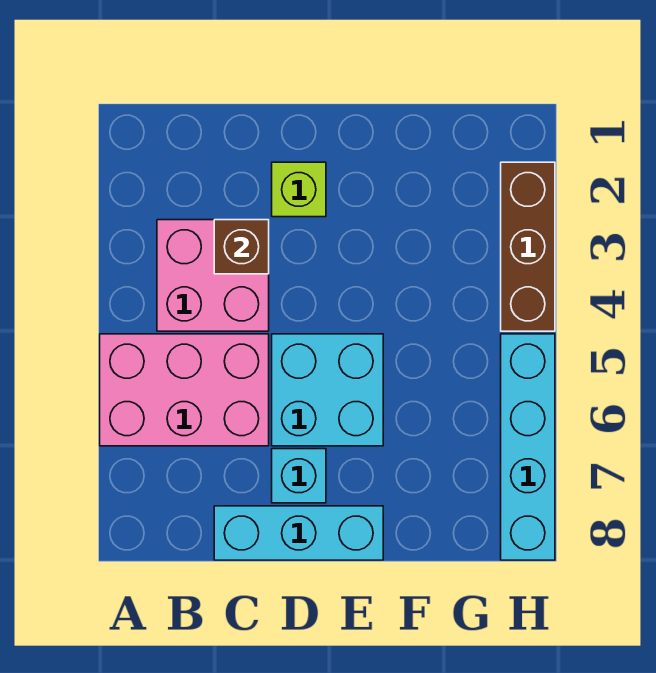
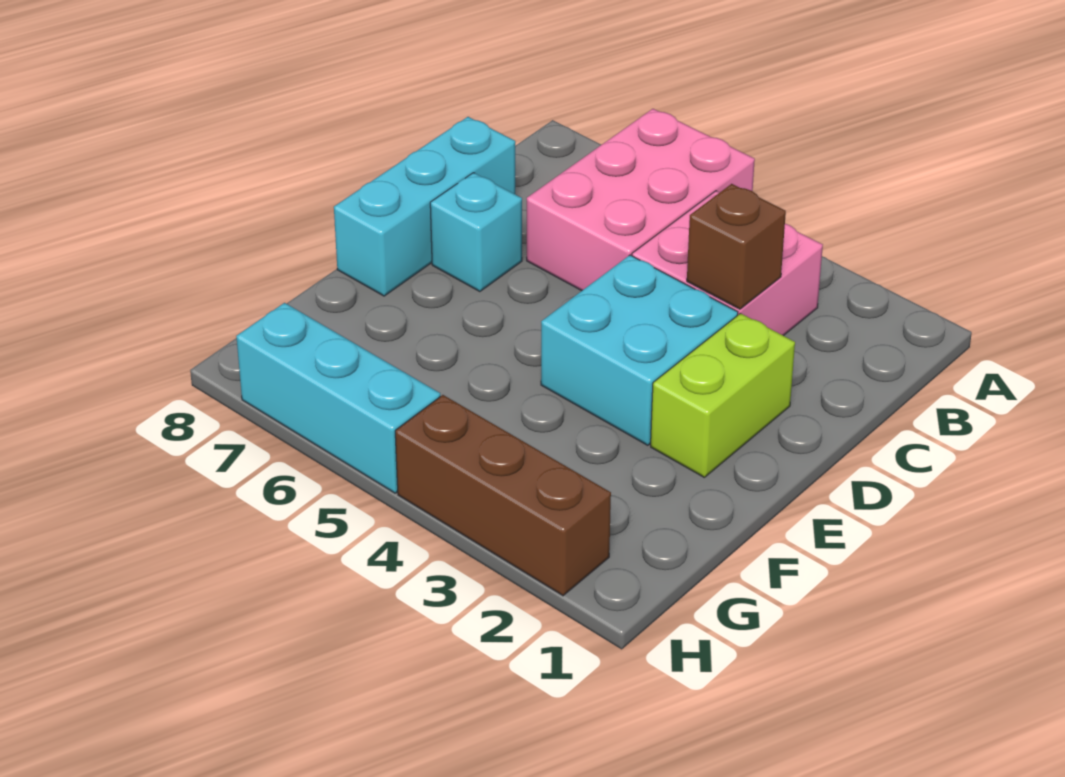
lime brick D2 level 1 -> lime brick D2:E2 level 1
cyan brick D5:E6 level 1 -> cyan brick D3:E4 level 1
cyan brick H5:H8 level 1 -> cyan brick H5:H7 level 1

